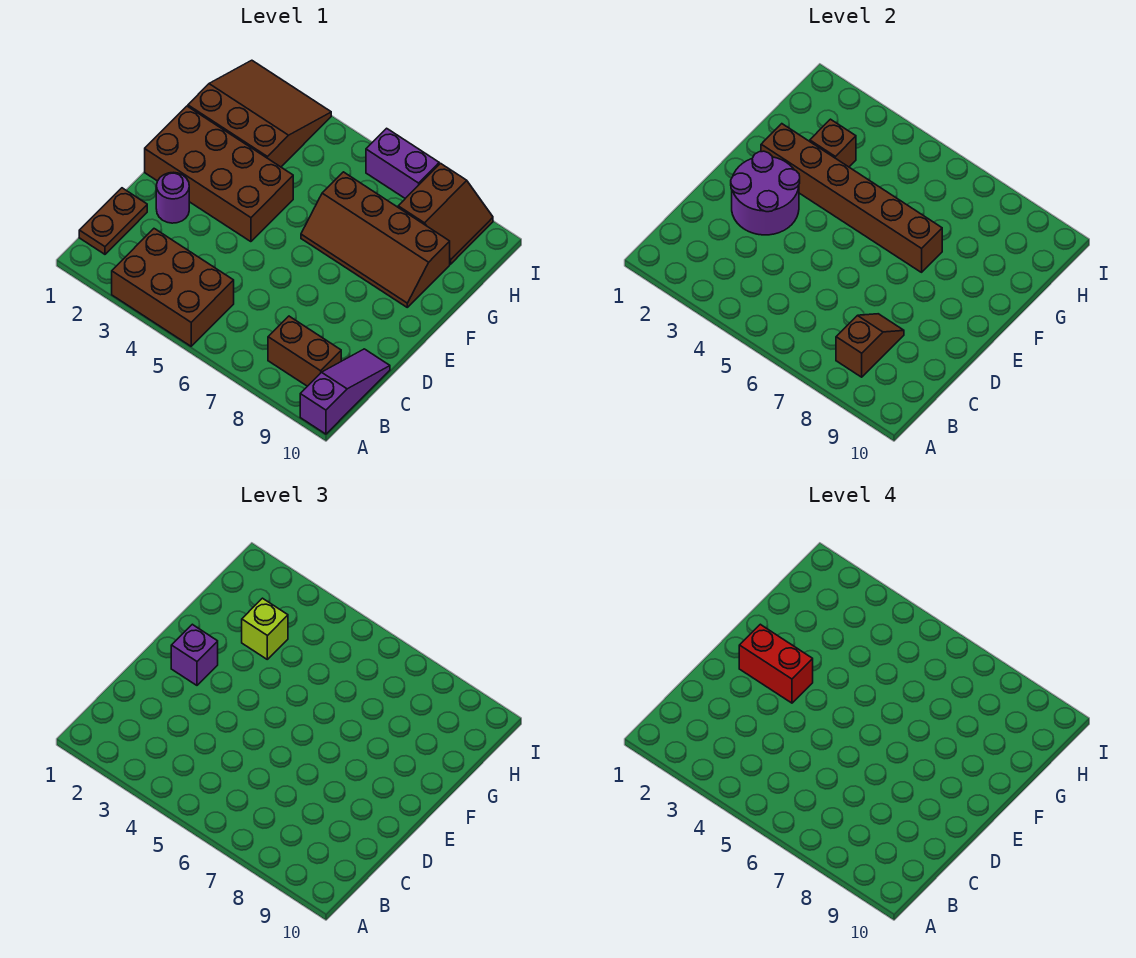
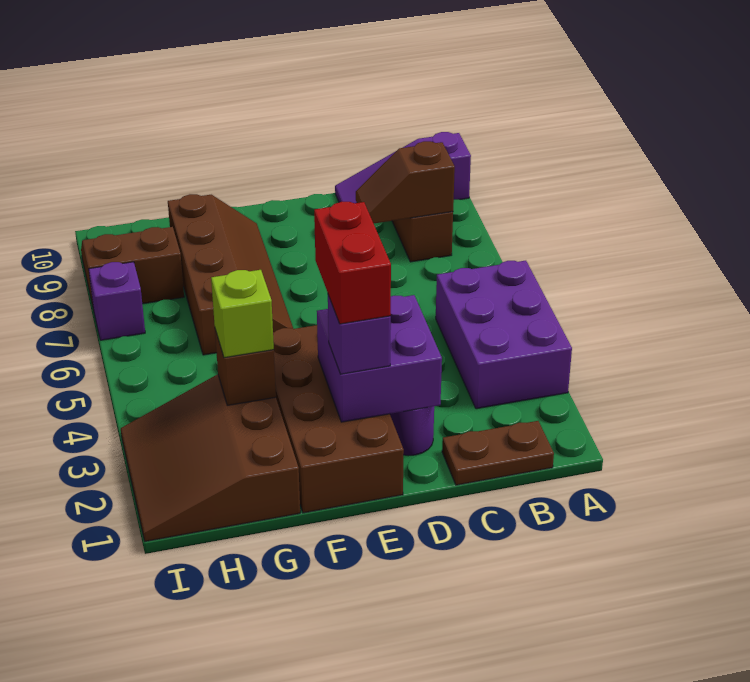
brown brick A3:B5 level 1 -> purple brick A3:B5 level 1
purple round brick D2:E3 level 2 -> purple brick D2:E3 level 2
brown brick F2:F7 level 2 -> none
purple brick I6:I7 level 1 -> purple brick I7 level 1

